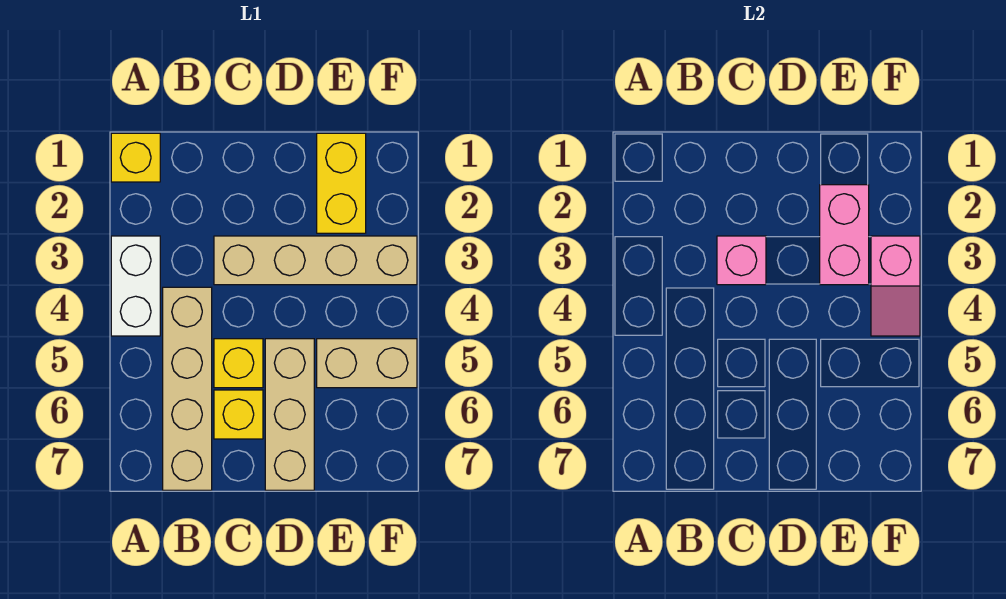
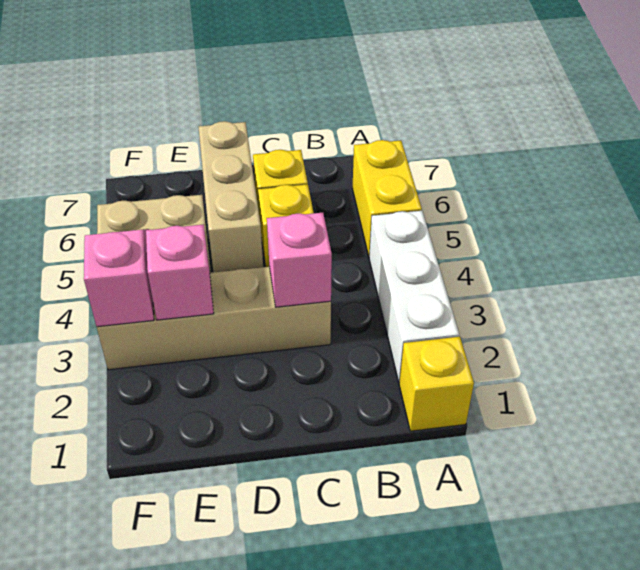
white brick A3:A4 level 1 -> white brick A2:A4 level 1
tan brick B4:B7 level 1 -> none
yellow brick E1:E2 level 1 -> yellow brick A5:A6 level 1
pink brick E2:E3 level 2 -> pink brick E3 level 2

